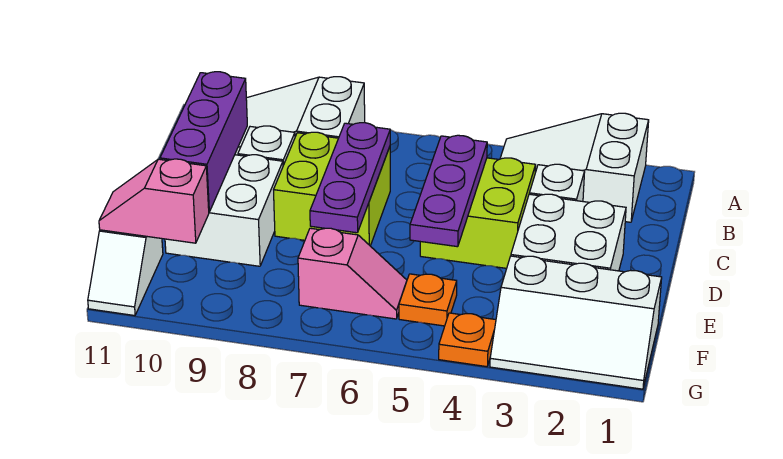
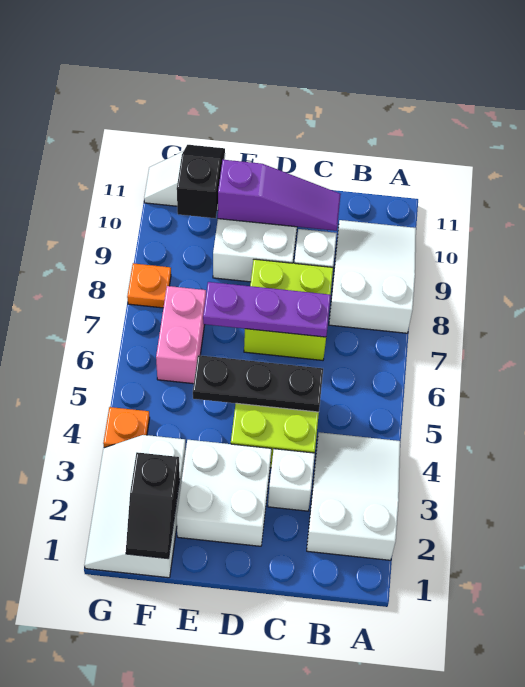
purple plate C5:E5 level 2 -> black plate C5:E5 level 2
purple brick C10:E10 level 2 -> purple slope C10:E10 level 2 top E
none -> black slope F1:F2 level 2 top 2
orange plate F5 level 1 -> orange plate G8 level 1
pink slope F6:F7 level 1 top 7 -> pink brick F6:F7 level 1
pink slope F10:F11 level 2 top 10 -> black slope F10:F11 level 2 top 10

